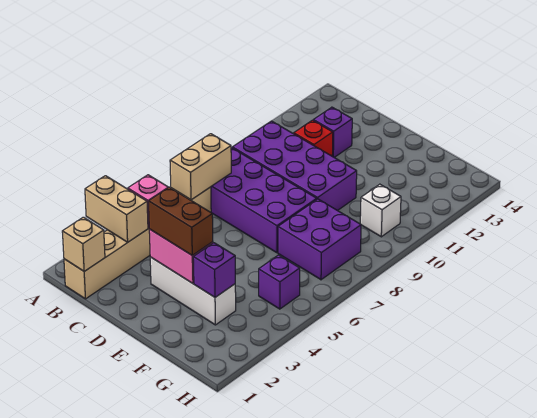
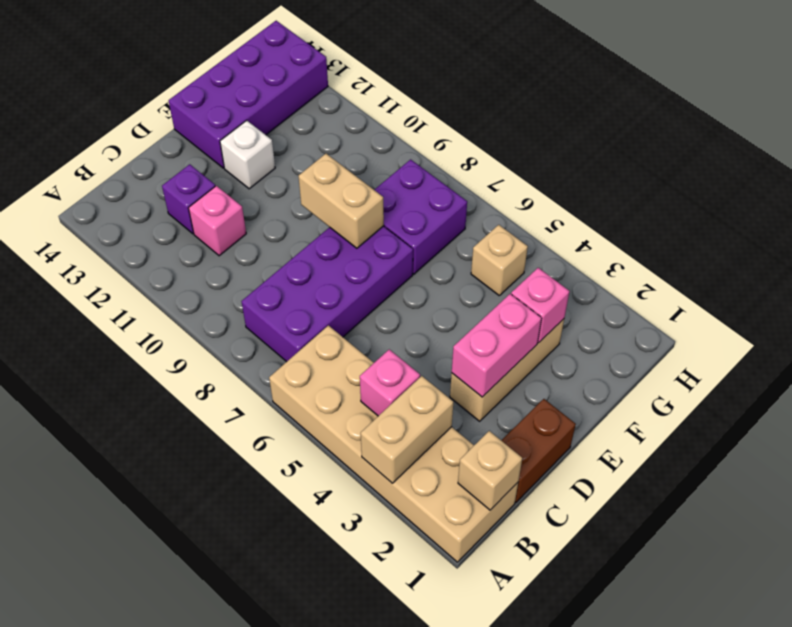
tan brick B1:B6 level 1 -> tan brick A1:B6 level 1
tan brick B6:B7 level 2 -> tan brick E8:E9 level 2
purple brick B9:E10 level 1 -> purple brick E13:H14 level 1
red brick C11 level 1 -> pink brick C11 level 1
white brick D3:F3 level 1 -> tan brick D3:F3 level 1
brown brick D3:E3 level 3 -> brown brick C1:D1 level 1
purple brick F3 level 2 -> pink brick F3 level 2
purple brick G5 level 1 -> tan brick G5 level 1
white brick G10 level 1 -> white brick E12 level 1

